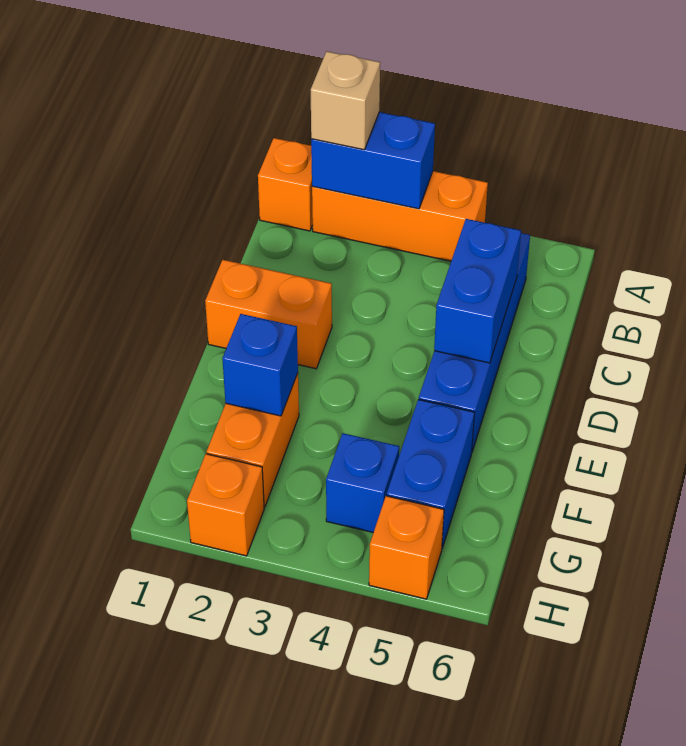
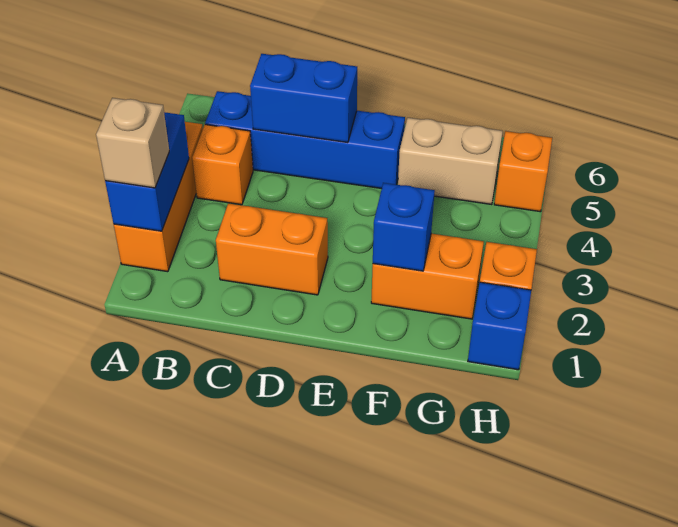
orange brick A1 level 1 -> orange brick B4 level 1
orange brick D1:D2 level 1 -> orange brick C2:D2 level 1
blue brick F5:G5 level 1 -> tan brick F5:G5 level 1
blue brick G4 level 1 -> blue brick H1 level 1

